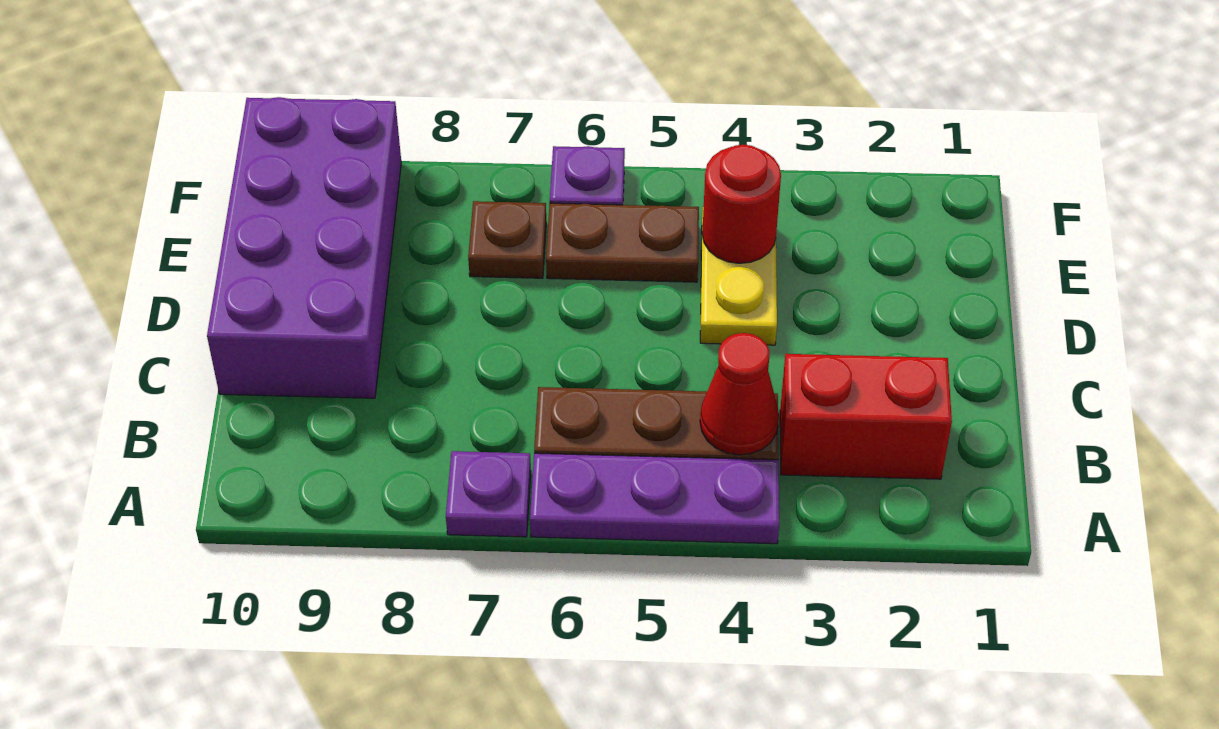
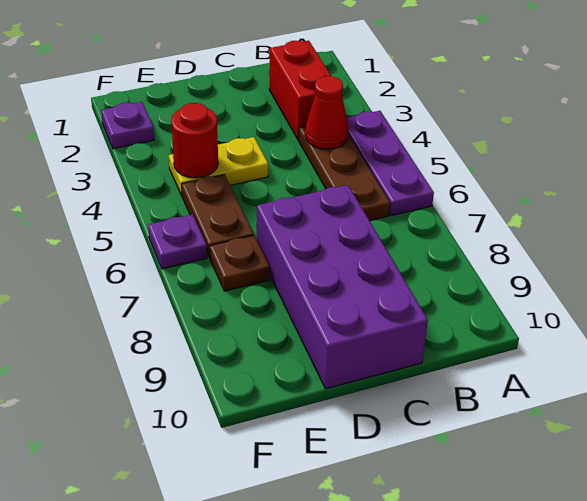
purple plate A7 level 1 -> purple plate F2 level 1
purple brick C9:F10 level 1 -> purple brick C7:D10 level 1

